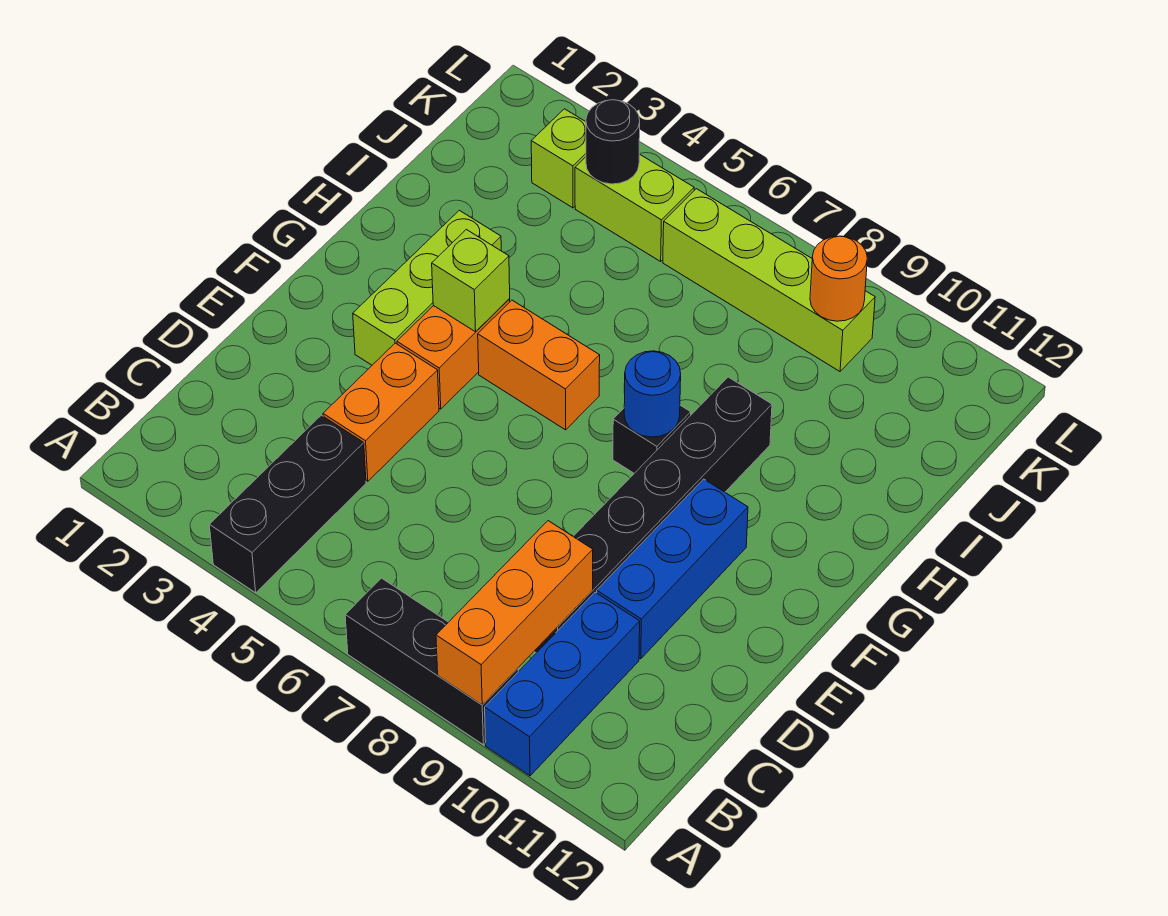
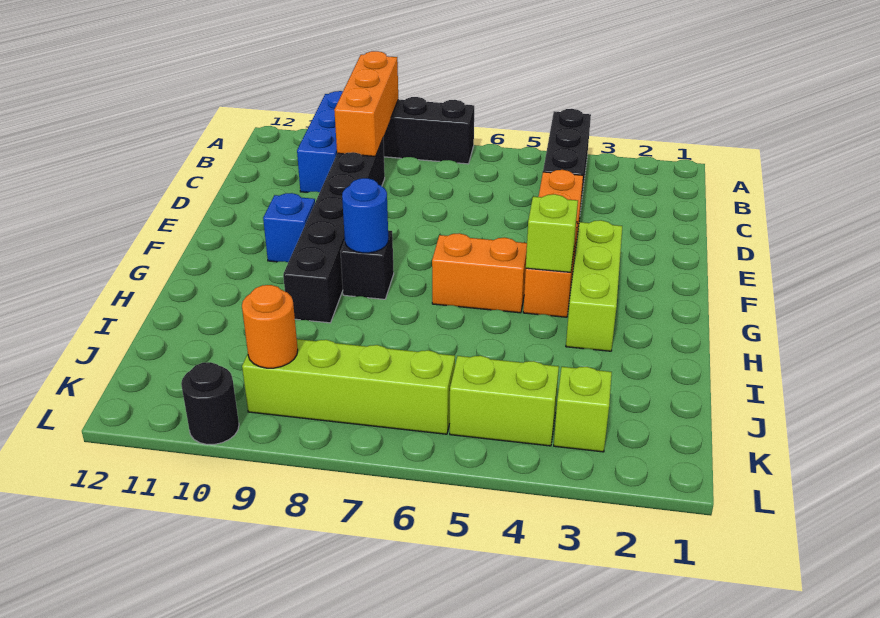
blue brick D10:F10 level 1 -> blue brick F10 level 1
black round brick K4 level 2 -> black round brick L10 level 1

